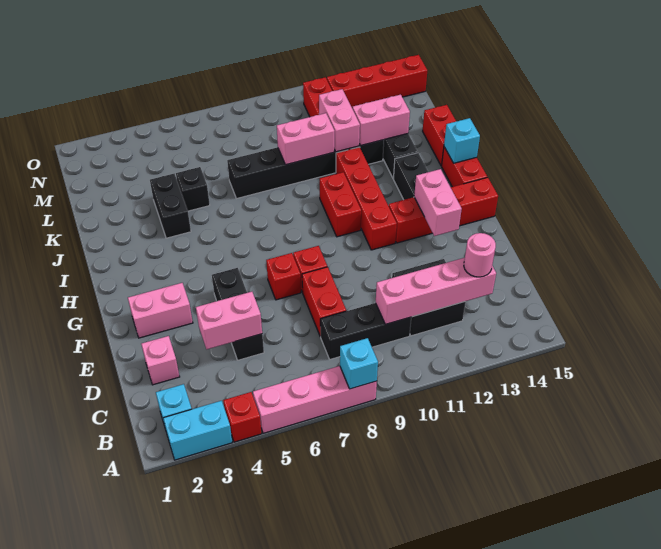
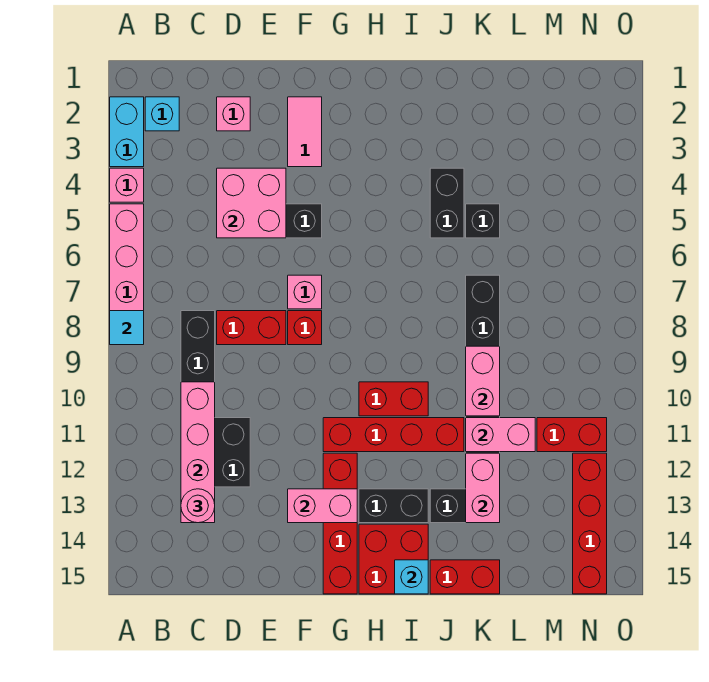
red brick A4 level 1 -> pink brick A4 level 1
cyan brick A8 level 2 -> cyan tile A8 level 2
pink brick D4:D5 level 2 -> pink brick D4:E5 level 2
pink brick F2:F3 level 1 -> pink tile F2:F3 level 1
red brick F7 level 1 -> pink brick F7 level 1
red brick H15:I15 level 1 -> red brick H14:I15 level 1
black brick J4:K4 level 1 -> black brick J4:J5 level 1

